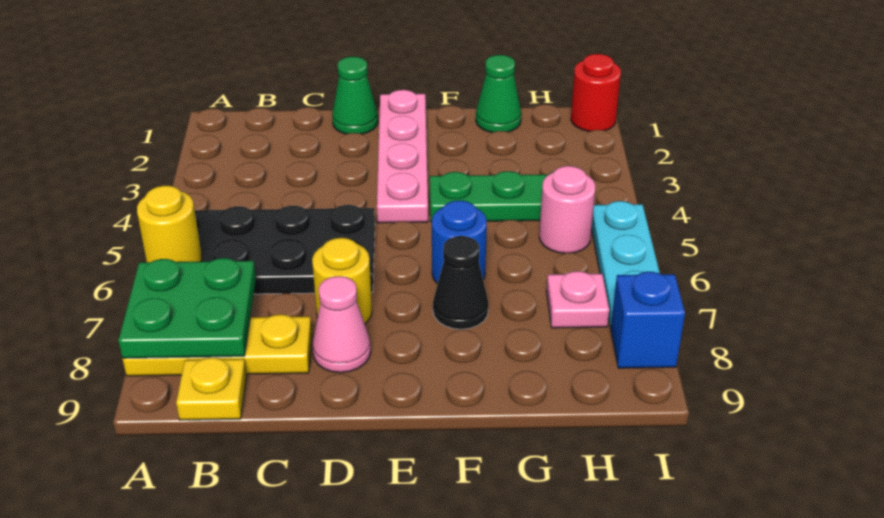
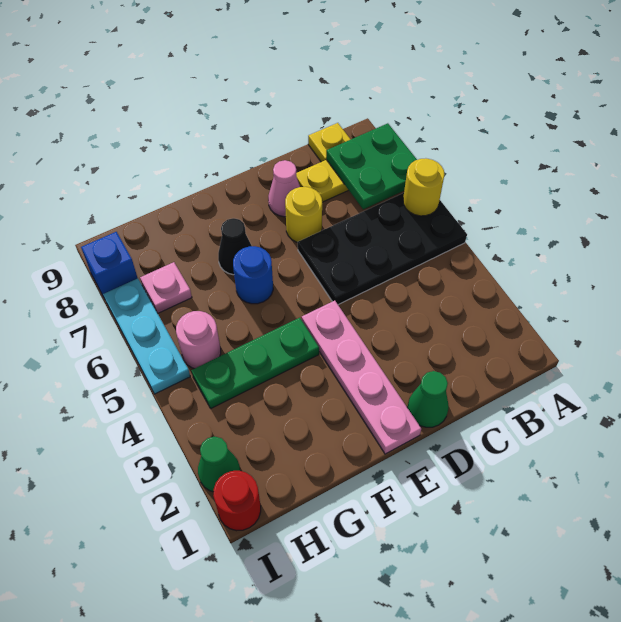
green cone G1 level 1 -> green cone I2 level 1

